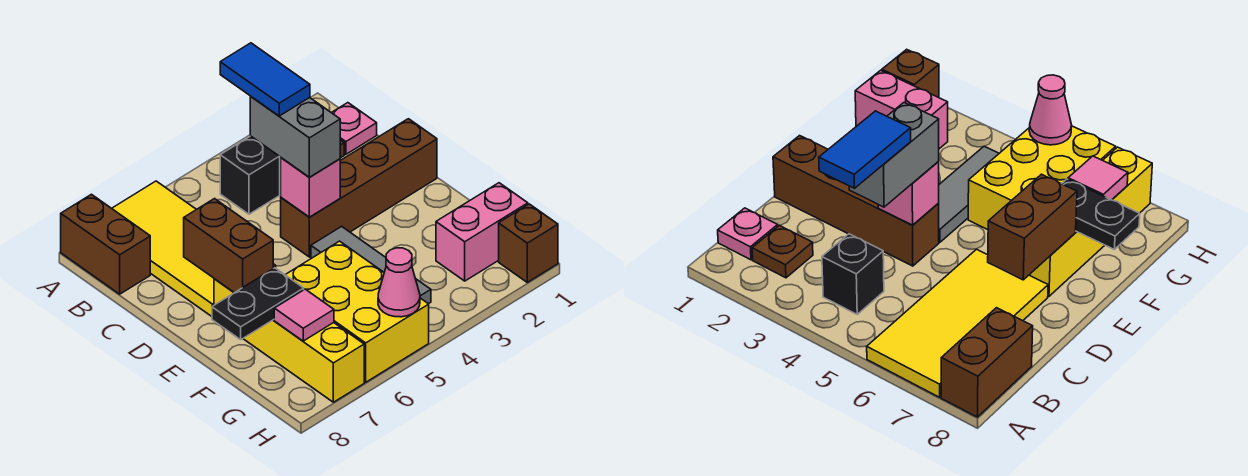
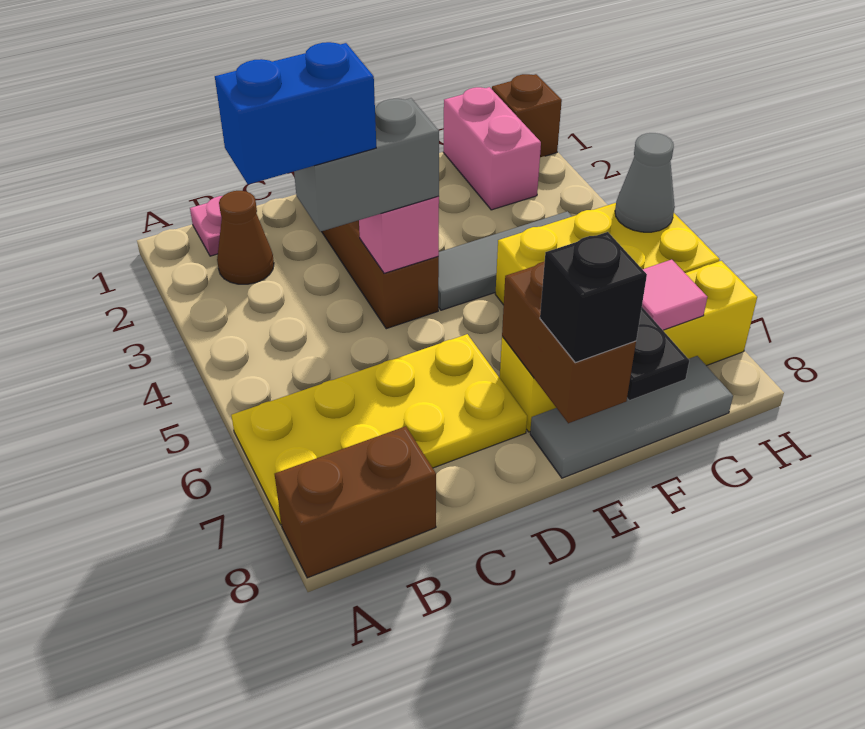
yellow tile A6:D7 level 1 -> yellow plate A6:D7 level 1
brown plate B2 level 1 -> brown cone B2 level 1
black brick B4 level 1 -> black brick E8 level 3
blue tile B4:C4 level 4 -> blue brick B4:C4 level 4
brown brick D7:E7 level 2 -> brown brick E7:E8 level 2
none -> grey tile E8:G8 level 1
pink cone H5 level 2 -> grey cone H5 level 2

